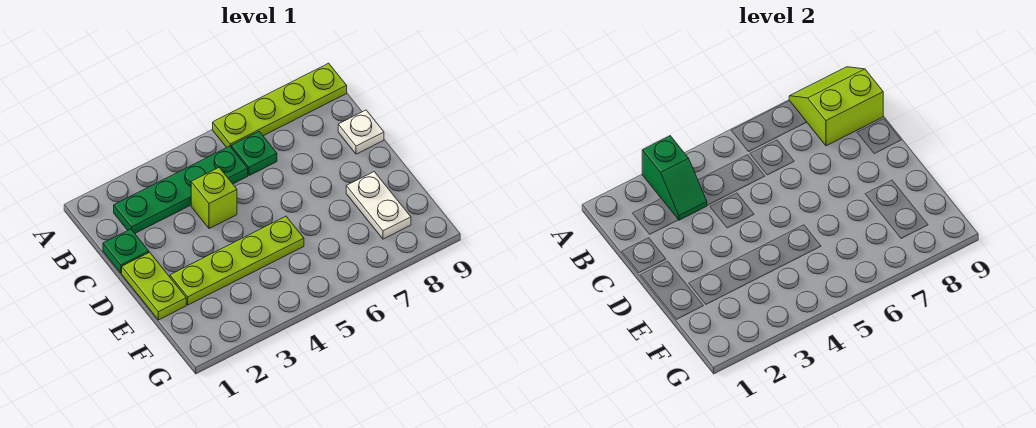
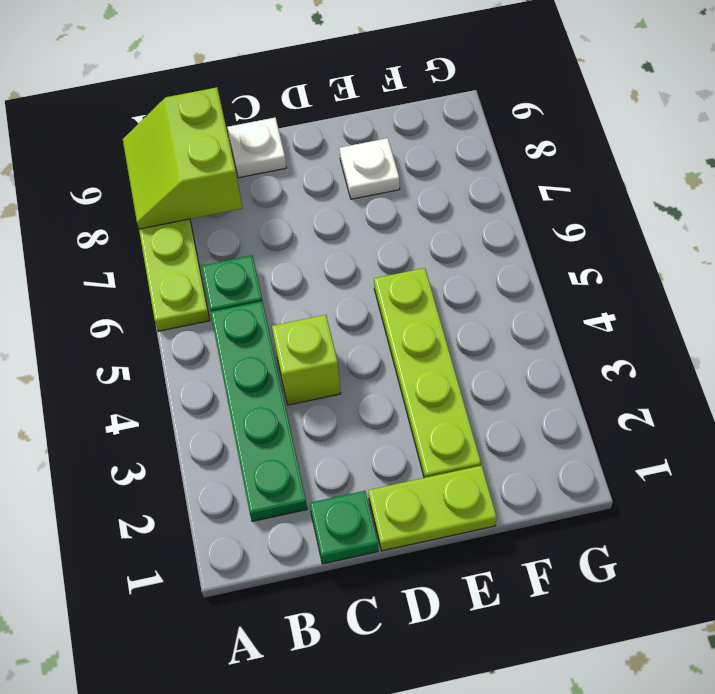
green slope A3:B3 level 2 top A -> none
white plate E8:F8 level 1 -> white plate E8 level 1

